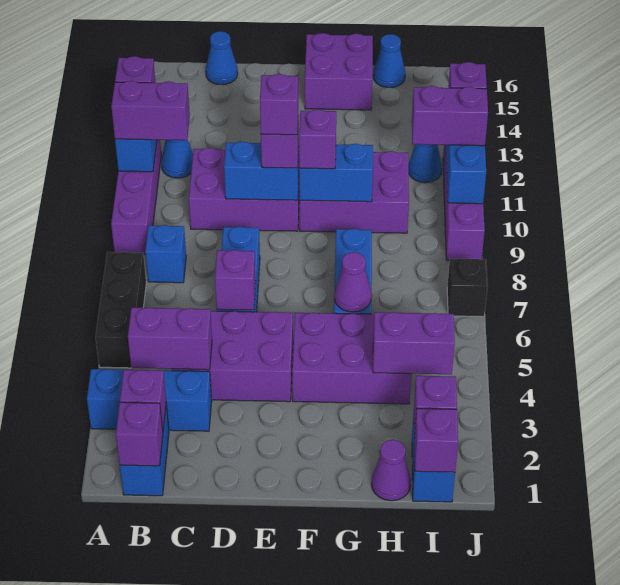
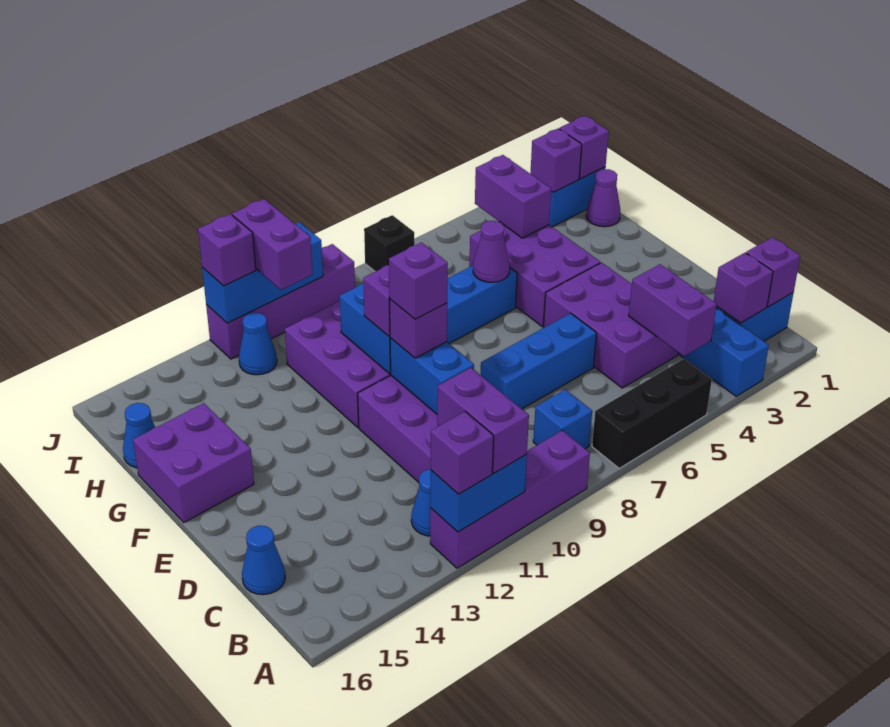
purple brick D6 level 2 -> none

